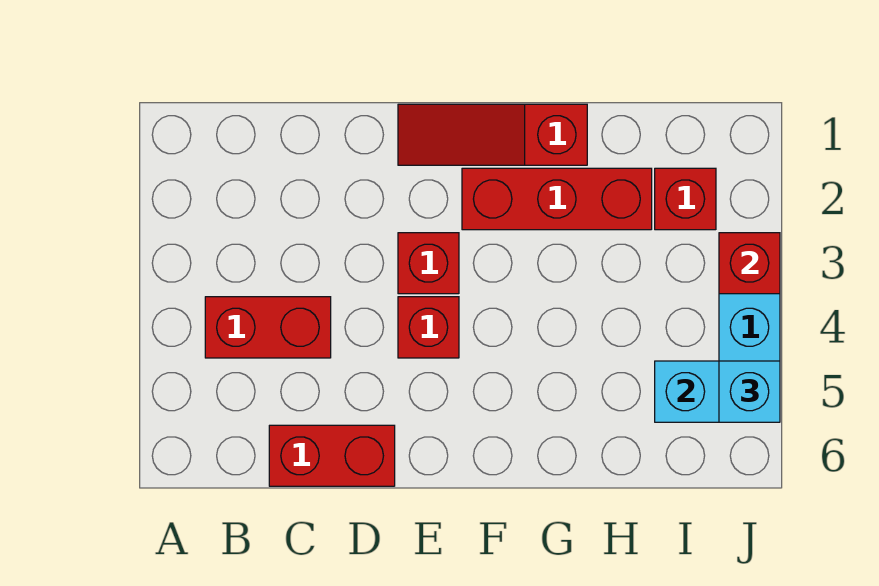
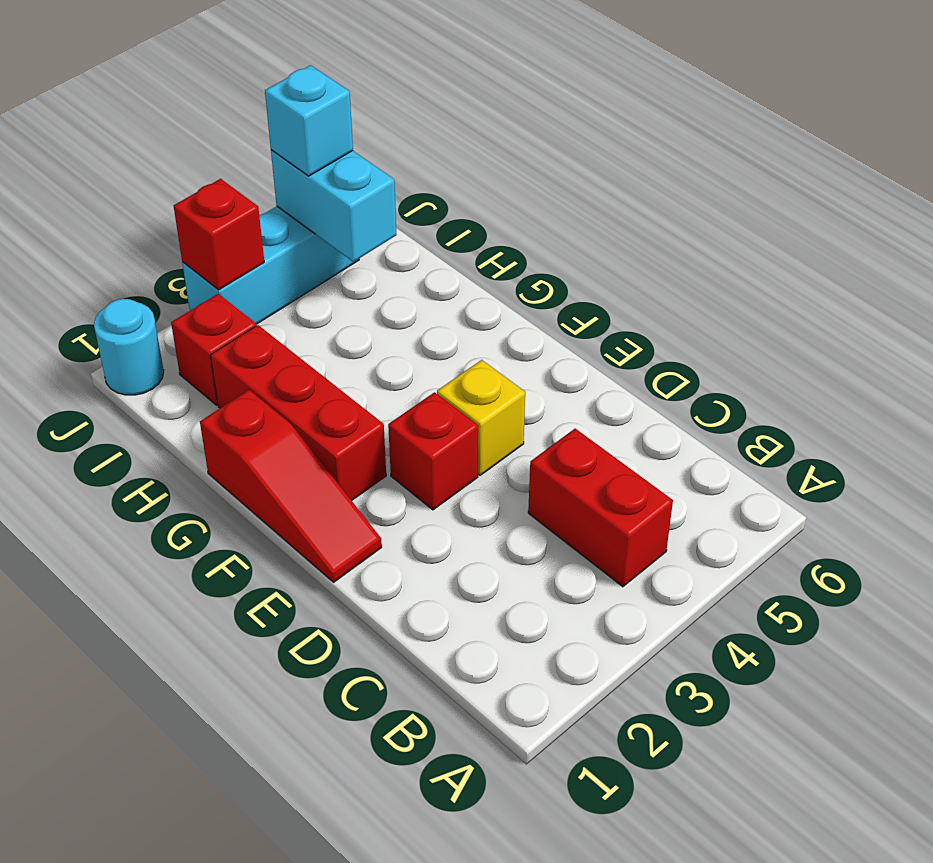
red brick C6:D6 level 1 -> none
red brick E4 level 1 -> yellow brick E4 level 1
none -> cyan round brick J1 level 1

